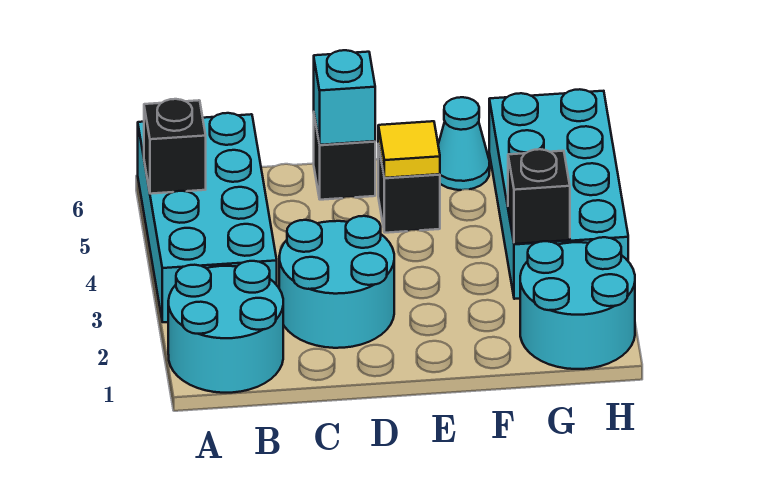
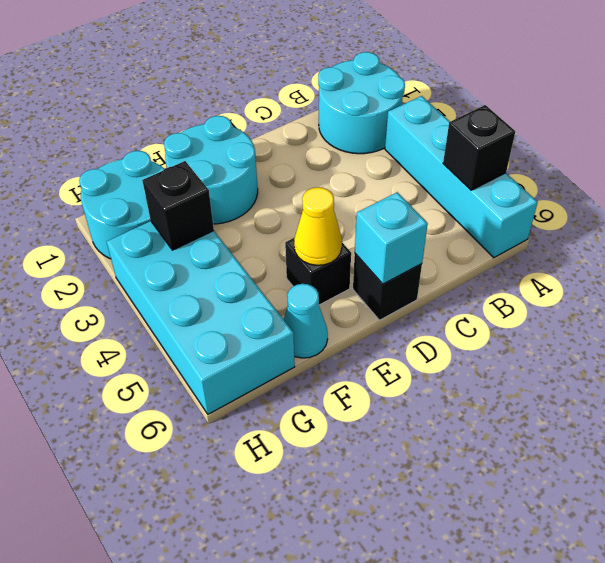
cyan brick A3:B6 level 1 -> cyan brick A3:A6 level 1
cyan round brick C2:D3 level 1 -> cyan round brick E1:F2 level 1
yellow tile E5 level 2 -> yellow cone E5 level 2

